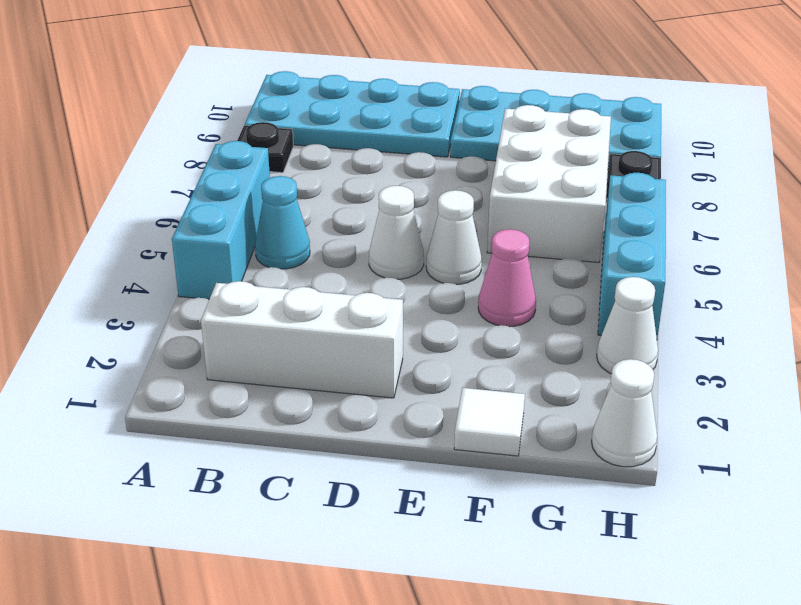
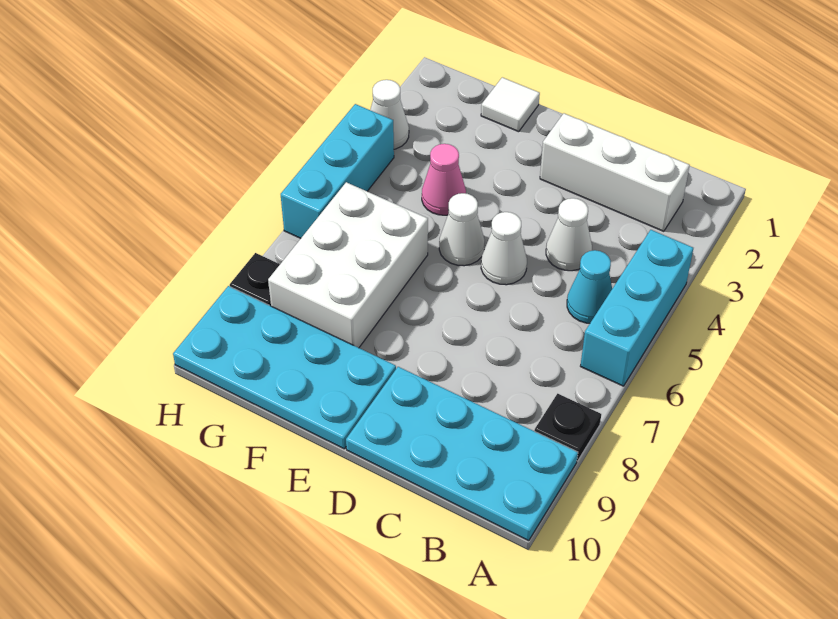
white cone H1 level 1 -> white cone C4 level 1

